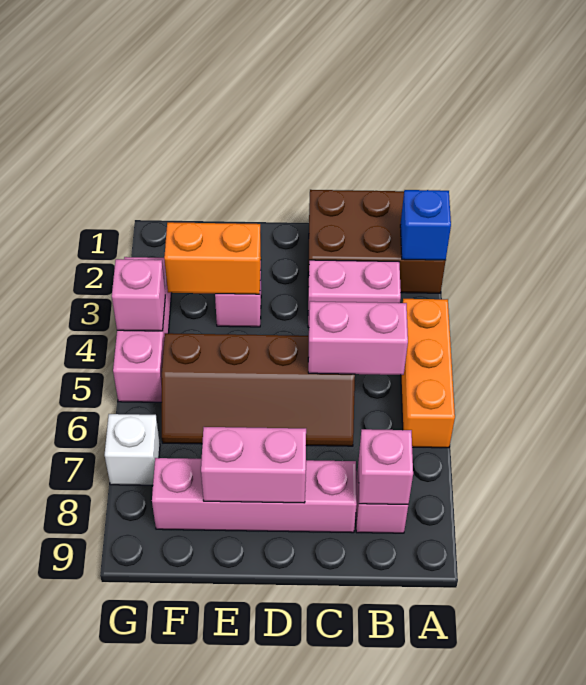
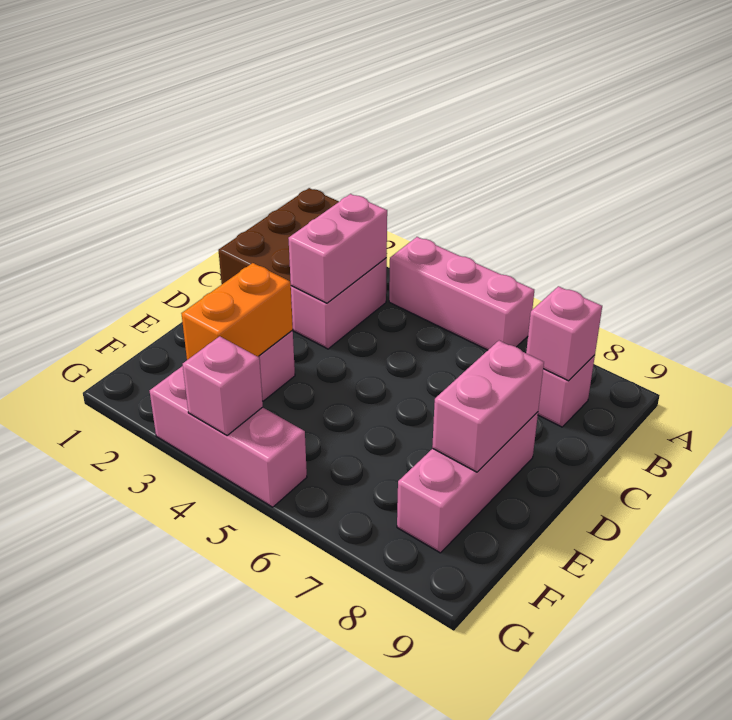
blue brick A2 level 2 -> none
orange brick A4:A6 level 1 -> pink brick A4:A6 level 1
pink brick B5:C5 level 2 -> pink brick B3:C3 level 2
brown slope C5:F6 level 1 top 5 -> none
pink brick C8:F8 level 1 -> pink brick D8:F8 level 1
white brick G7 level 1 -> none

